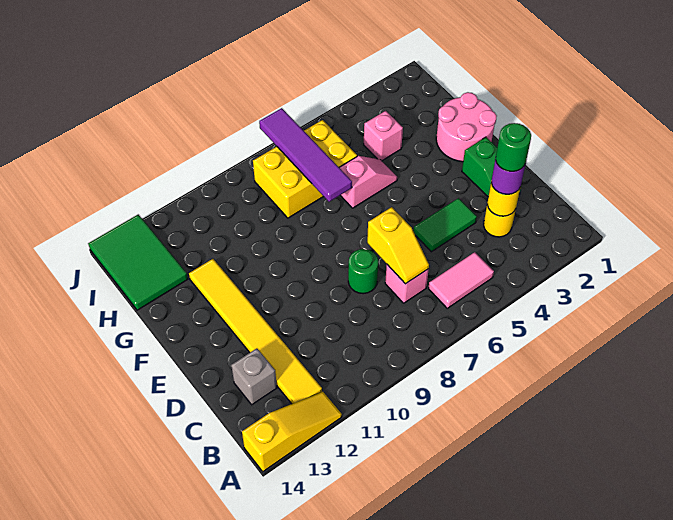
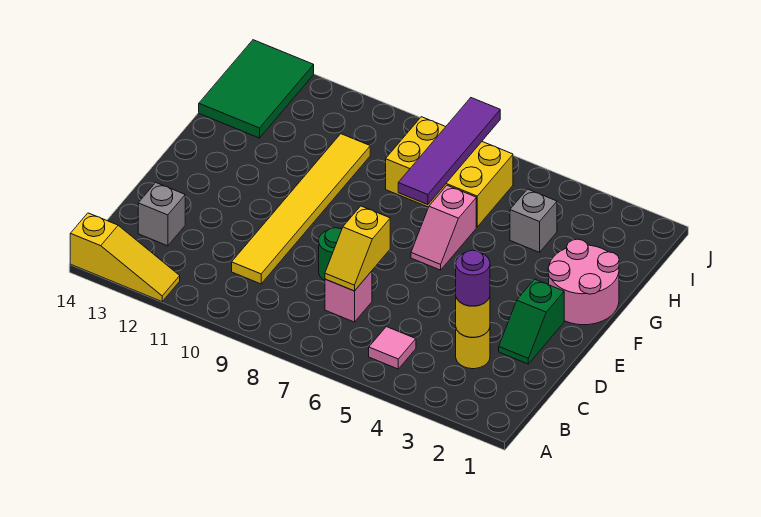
pink tile B5:B6 level 1 -> pink tile B5 level 1
yellow tile B12:G12 level 1 -> yellow tile C10:H10 level 1
green round brick C3 level 4 -> none
green tile D4:D5 level 1 -> none
pink slope G5:G6 level 1 top 6 -> pink slope F6:G6 level 1 top G
pink brick H4 level 1 -> grey brick H4 level 1

